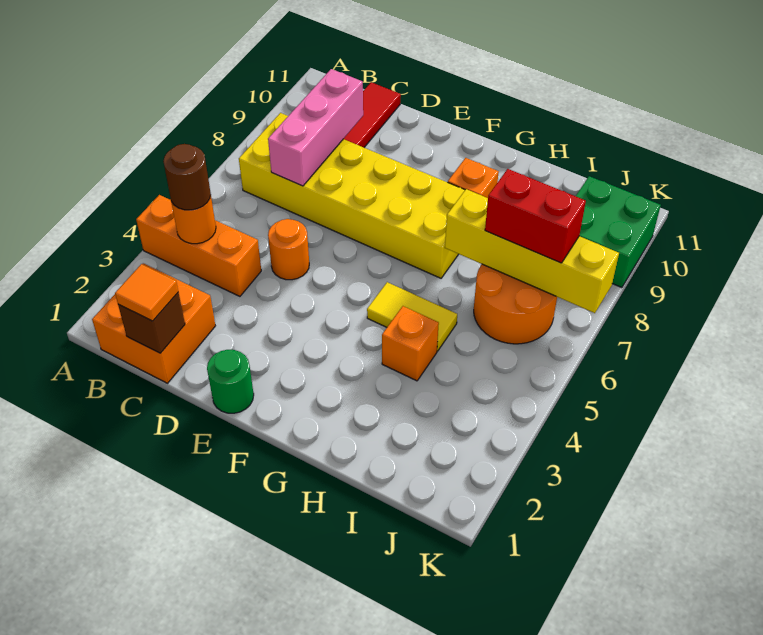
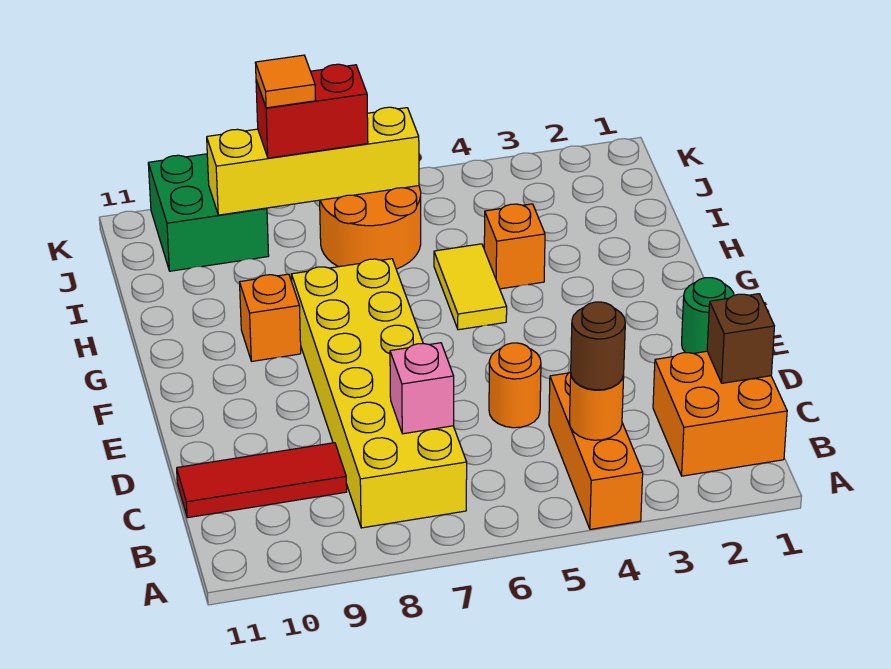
orange tile C1 level 3 -> orange tile J8 level 4
pink brick C7:C9 level 2 -> pink brick C7 level 2
yellow brick H7:K7 level 2 -> yellow brick J6:J9 level 2
red brick I7:J7 level 3 -> red brick J7:J8 level 3

